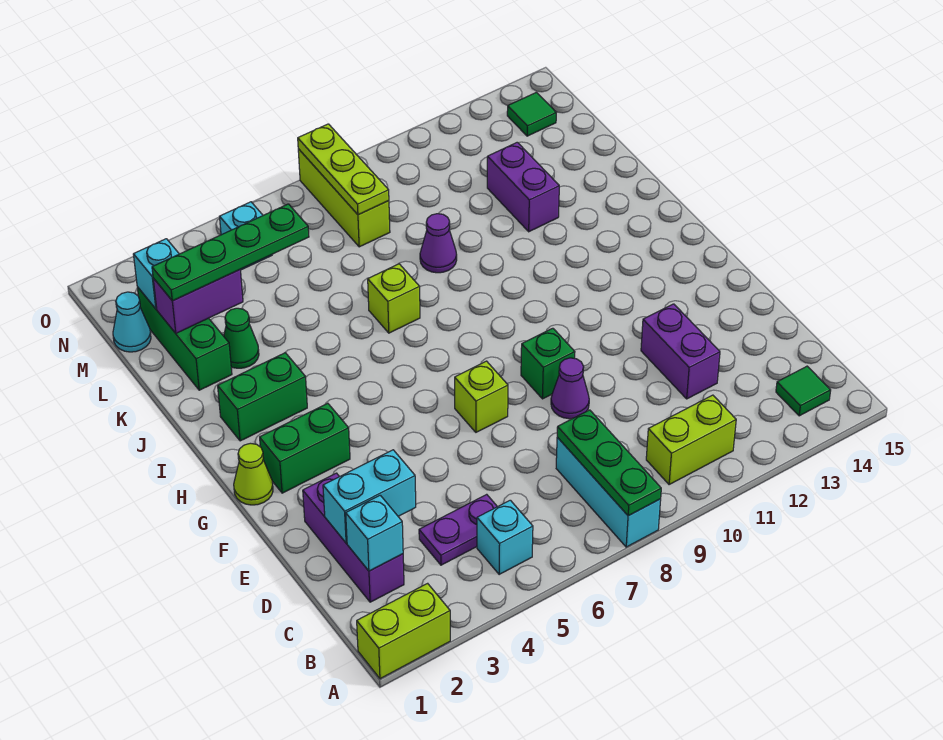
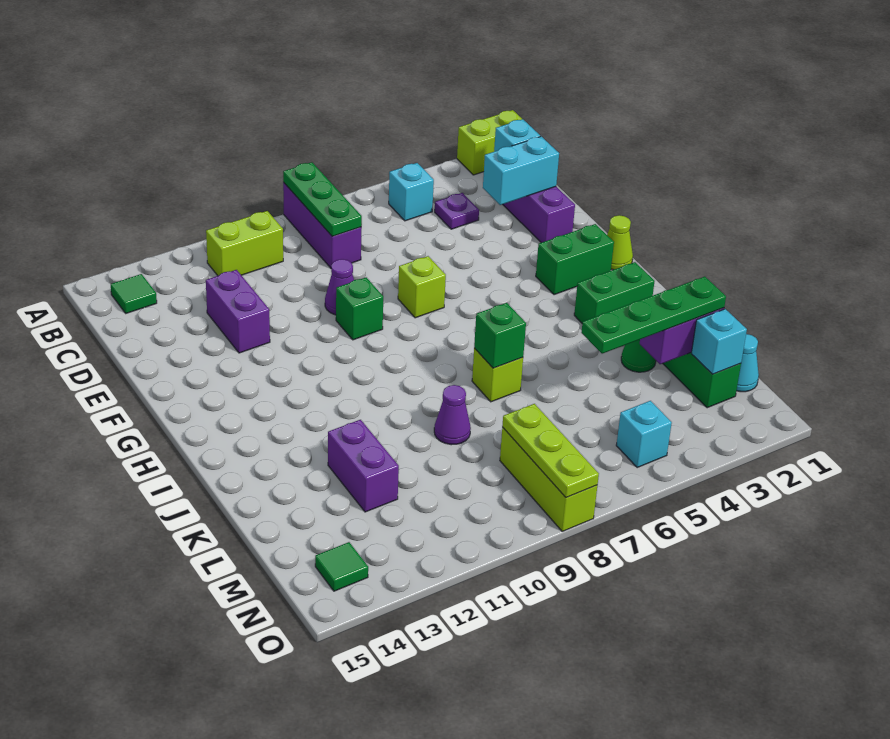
cyan brick A8:C8 level 1 -> purple brick A8:C8 level 1
purple plate C4:C5 level 1 -> purple plate C4 level 1
none -> green brick J7 level 2

